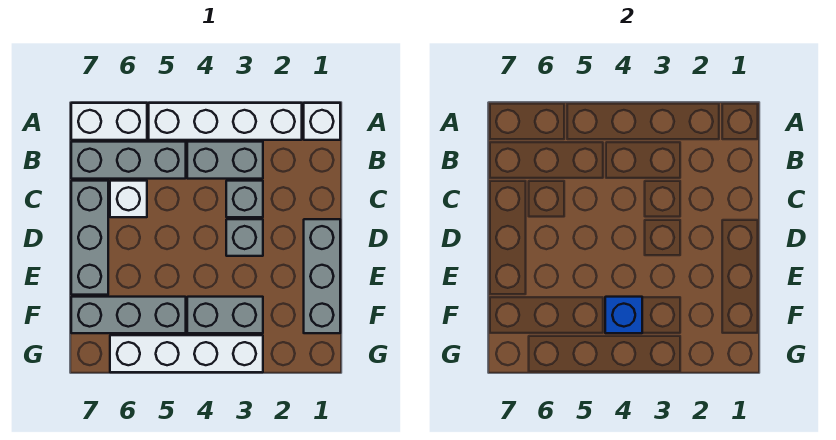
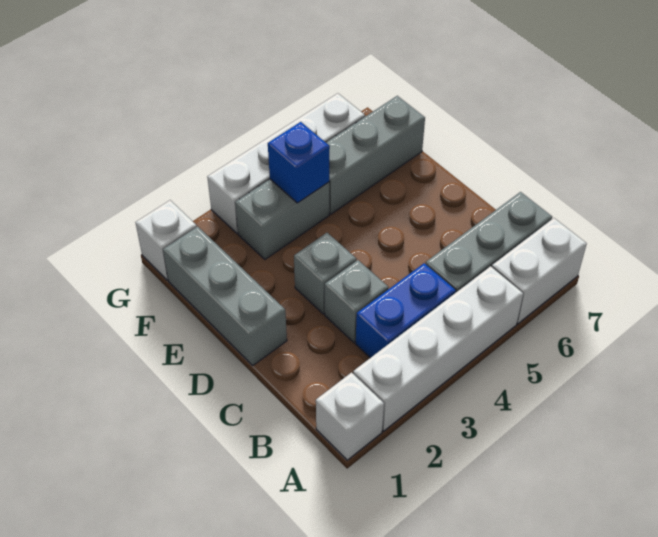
grey brick B3:B4 level 1 -> blue brick B3:B4 level 1
white brick C6 level 1 -> white brick G1 level 1
grey brick C7:E7 level 1 -> none

